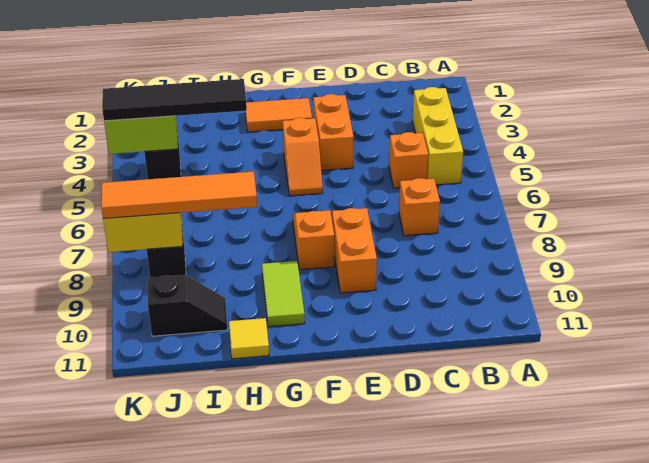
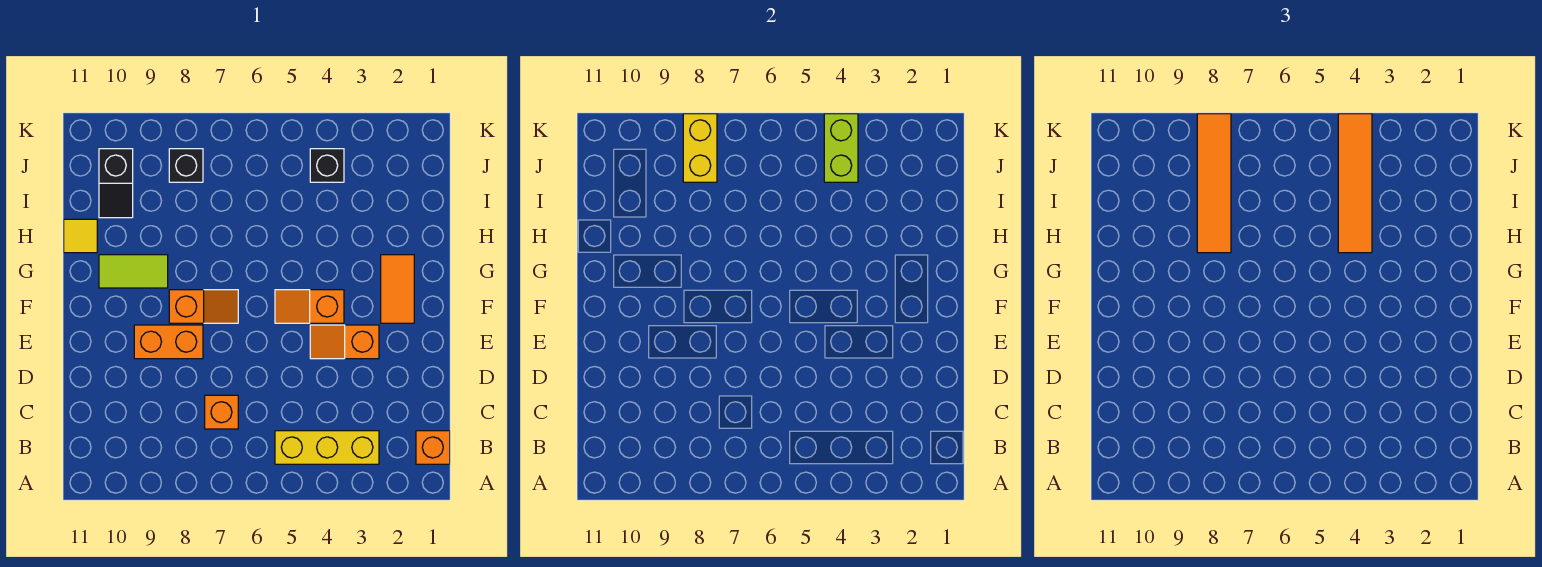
orange brick C5 level 1 -> orange brick B1 level 1
orange brick E3:E4 level 1 -> orange slope E3:E4 level 1 top 3
black tile H4:K4 level 3 -> orange tile H4:K4 level 3

